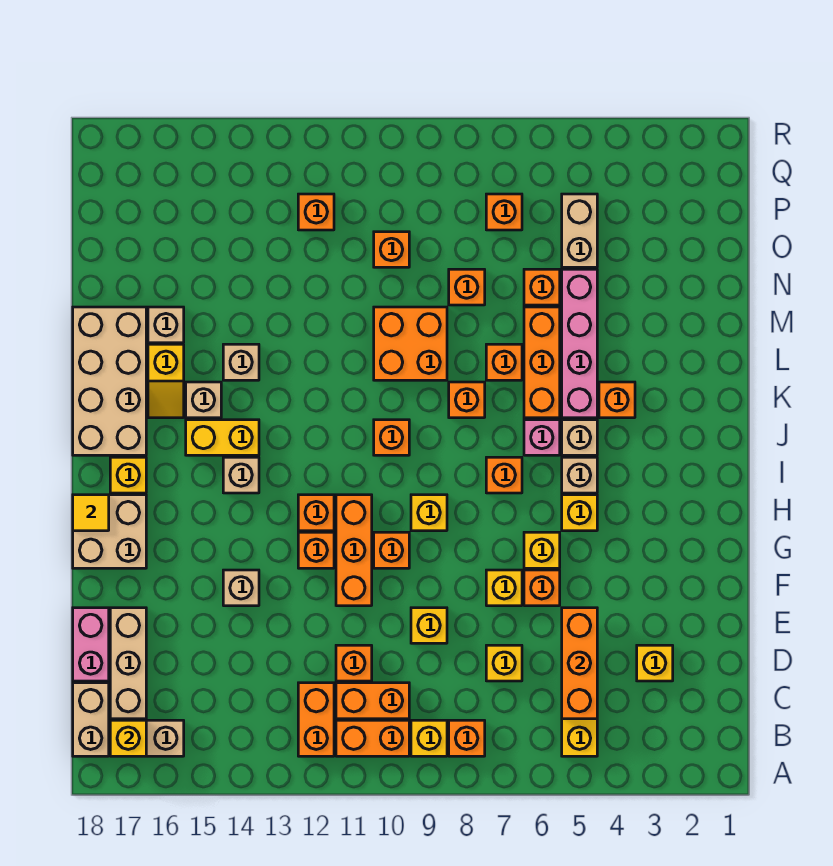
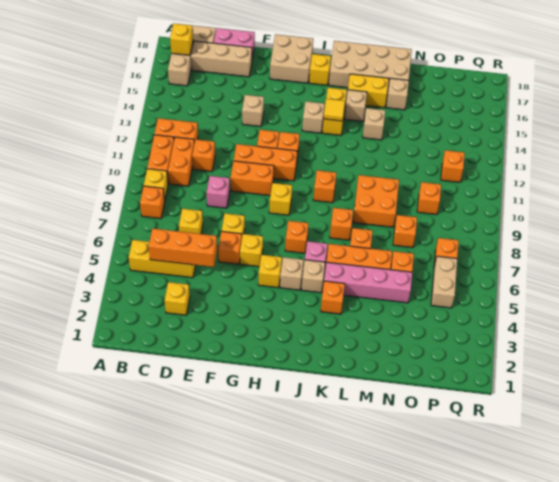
yellow brick E9 level 1 -> pink brick E9 level 1
orange brick G10 level 1 -> orange brick F10:G10 level 1
yellow tile H18 level 2 -> yellow tile J14 level 2
yellow slope K16:L16 level 1 top L -> yellow brick K16:L16 level 1
tan brick O5:P5 level 1 -> tan brick P5:P6 level 1

